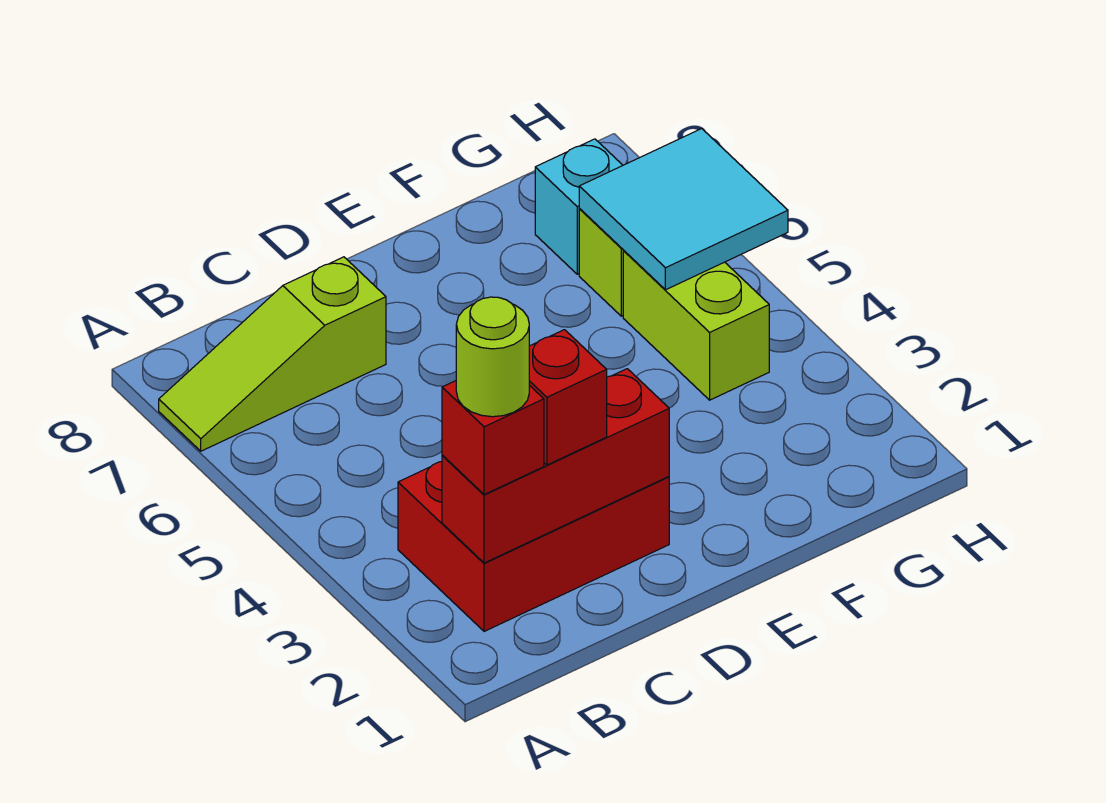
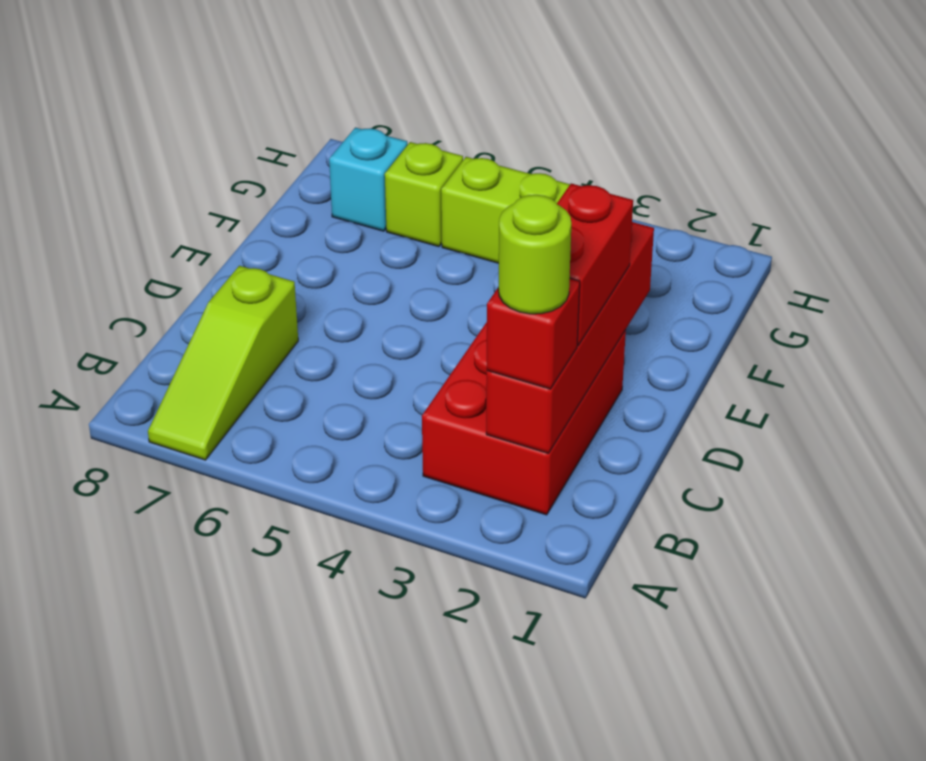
red brick B2:D2 level 2 -> red brick B2:E2 level 2
red brick C2 level 3 -> red brick C2:D2 level 3
cyan tile G5:H6 level 2 -> none

